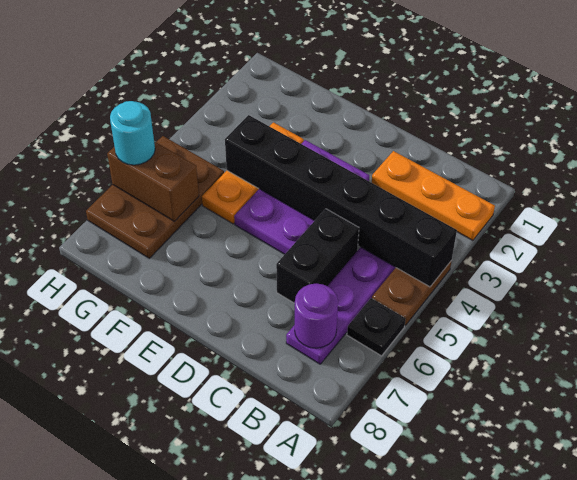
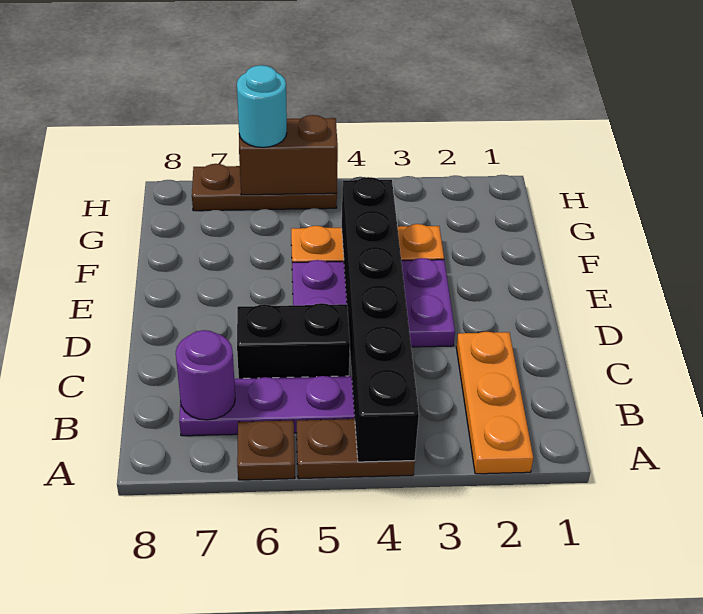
black plate A6 level 1 -> brown plate A6 level 1
brown plate G5:H7 level 1 -> brown plate H5:H7 level 1
brown brick G6:H6 level 2 -> brown brick H5:H6 level 2

